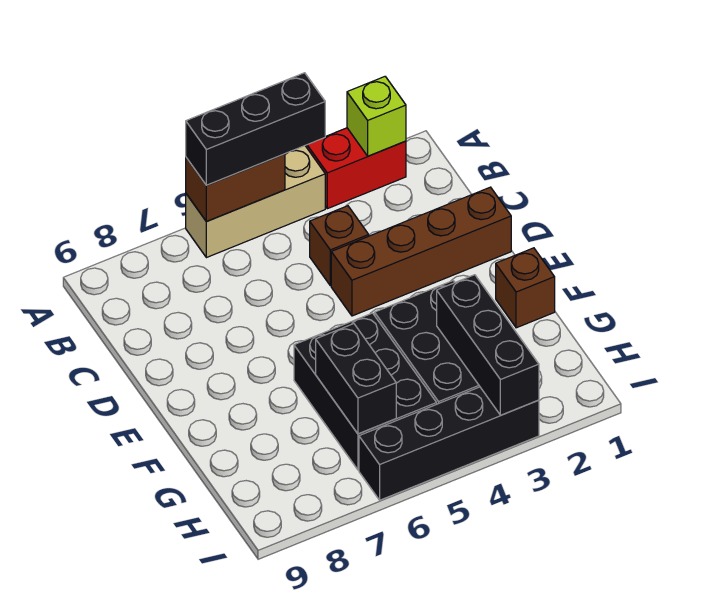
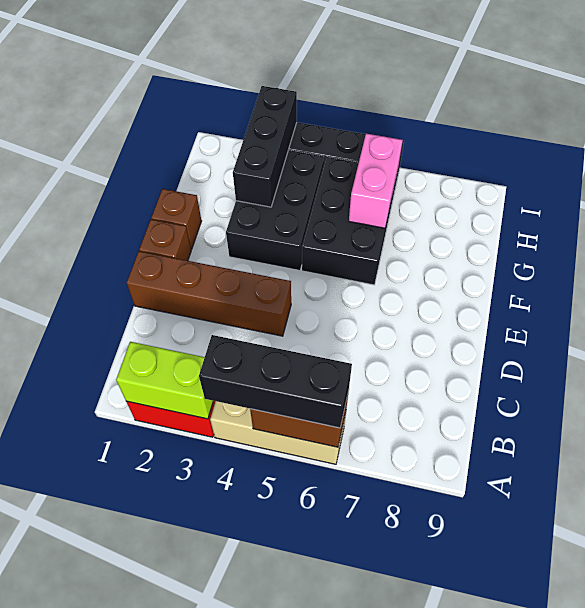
lime brick A2 level 2 -> lime brick A2:A3 level 2
brown brick C4 level 1 -> brown brick E1 level 1
black brick G6:H6 level 2 -> pink brick G6:H6 level 2

